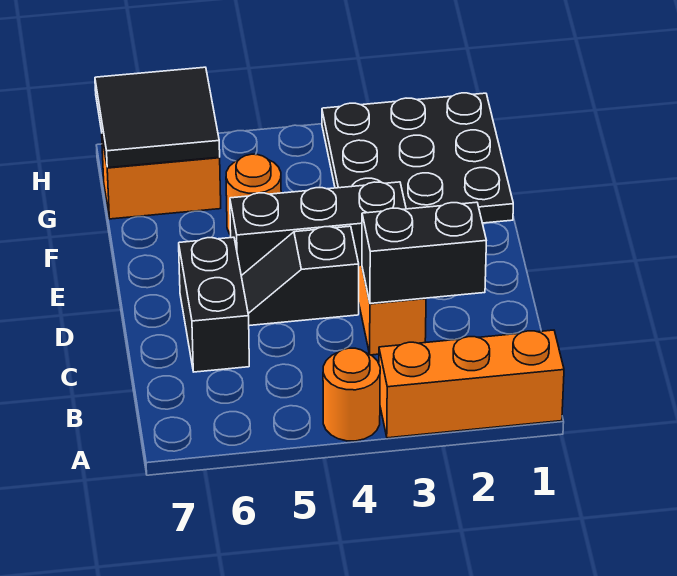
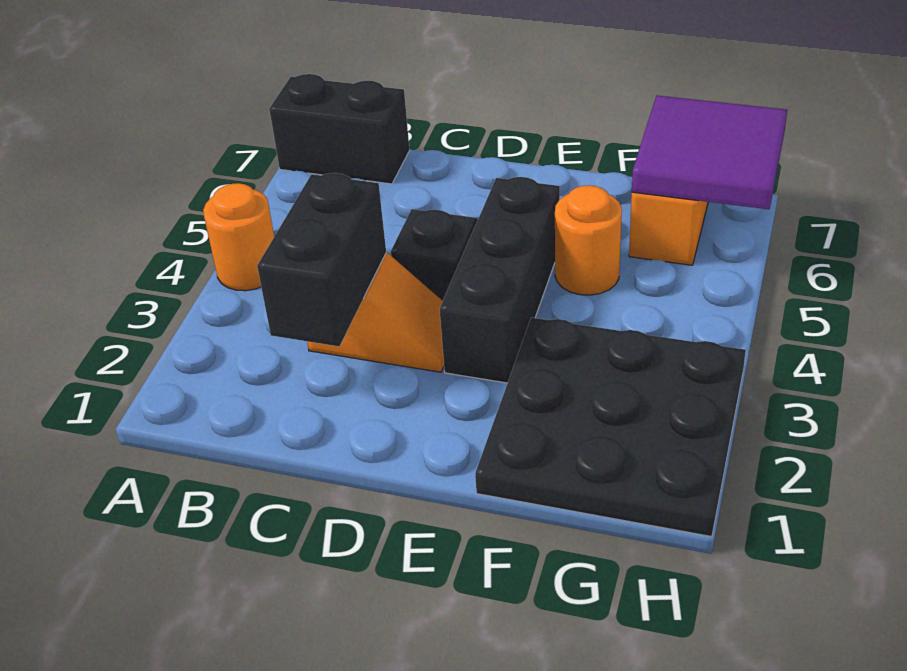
orange brick A1:A3 level 1 -> none
black brick C6:D6 level 1 -> black brick A7:B7 level 1
black tile G6:H7 level 2 -> purple tile G6:H7 level 2

